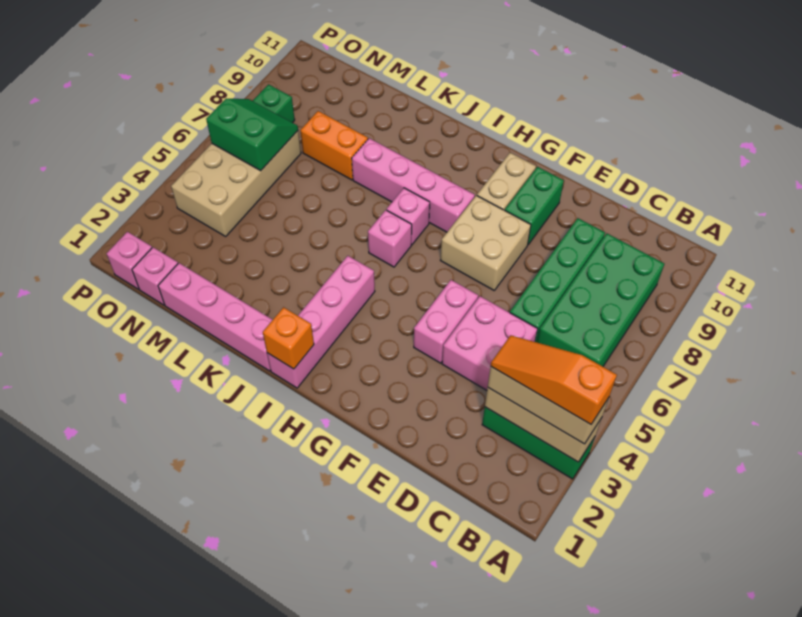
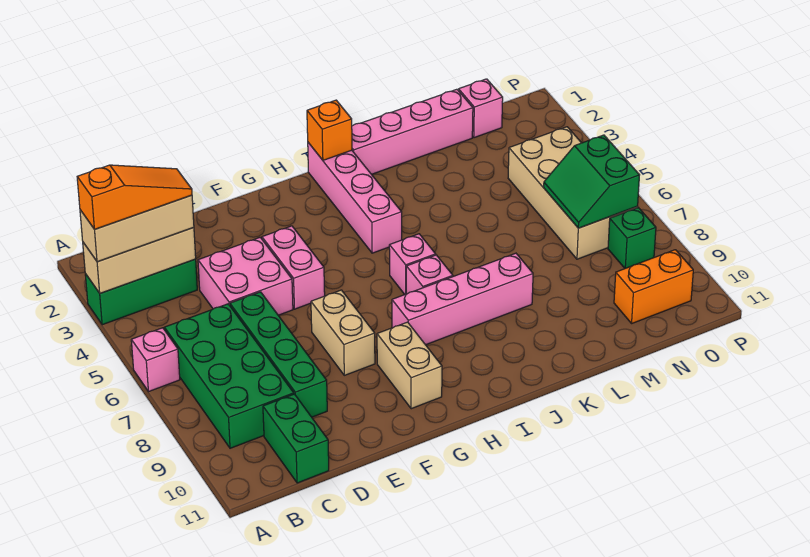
tan brick F7:G8 level 1 -> tan brick F7:F8 level 1
green brick F9:F10 level 1 -> green brick C10:C11 level 1
orange brick L8:M8 level 1 -> orange brick N10:O10 level 1
green slope N6:O7 level 2 top 6 -> green slope N6:O7 level 2 top O
pink brick O1 level 1 -> pink brick A6 level 1

